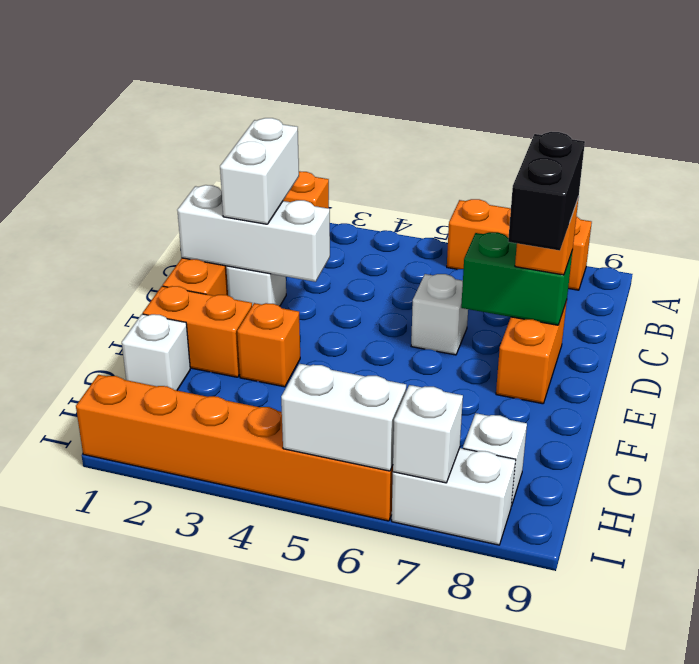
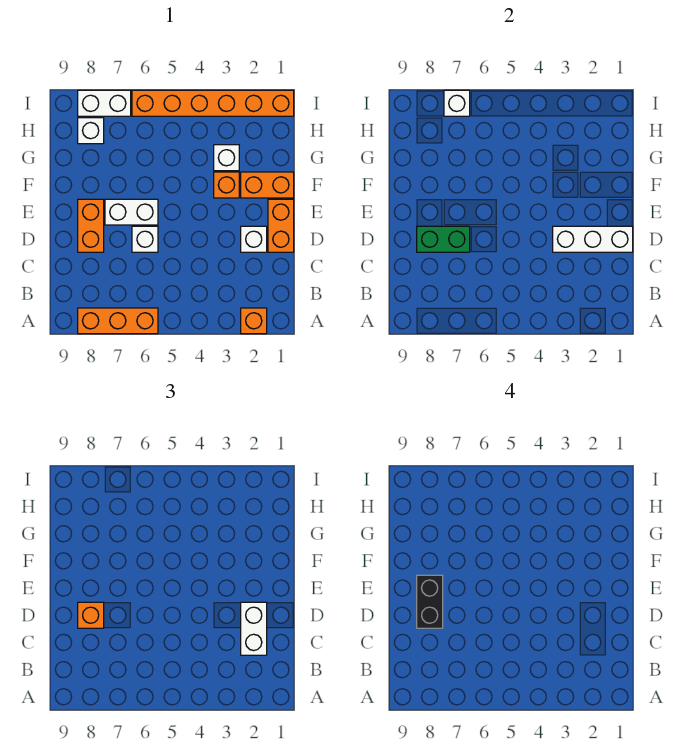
white brick G1 level 1 -> white brick G3 level 1
white brick I5:I6 level 2 -> white brick E6:E7 level 1

